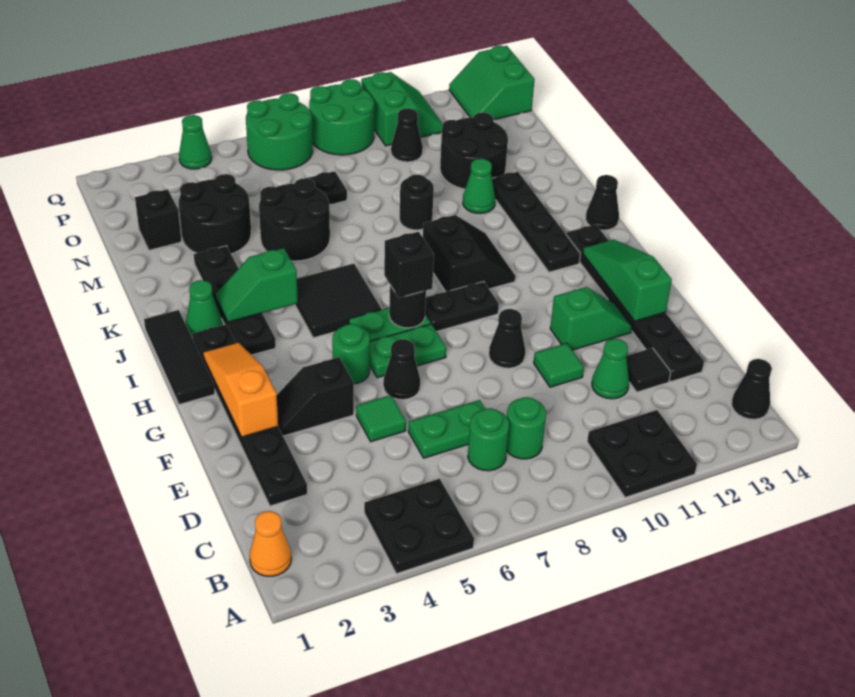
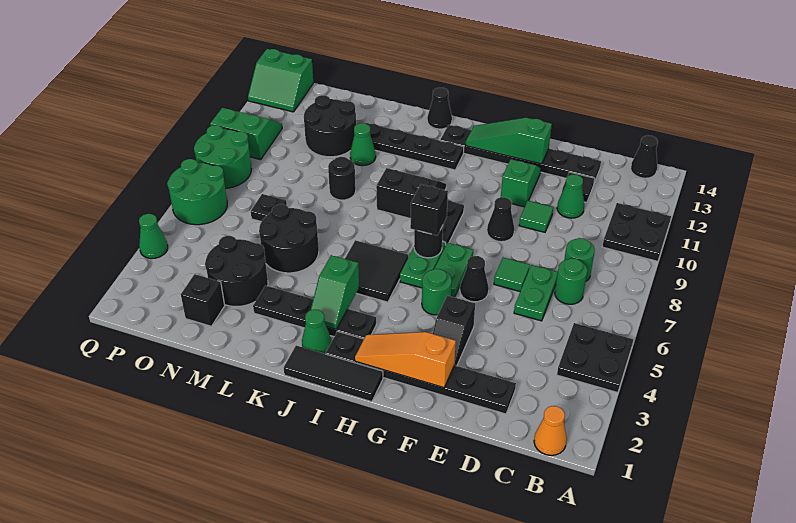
green tile E5 level 1 -> green tile E7 level 1
black cone O10 level 1 -> none

